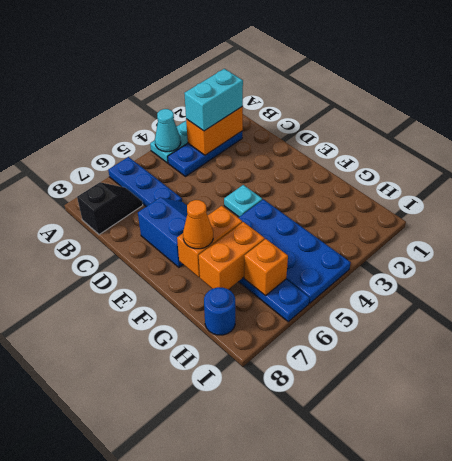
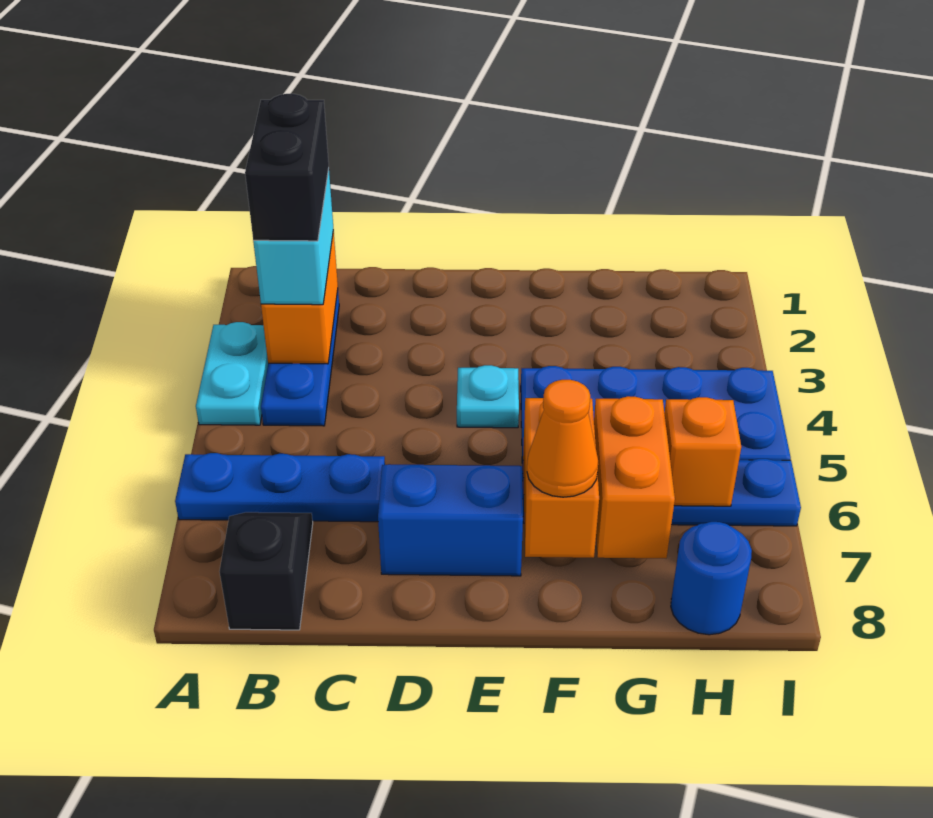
cyan cone A4 level 2 -> none
none -> black brick B2:B3 level 4

